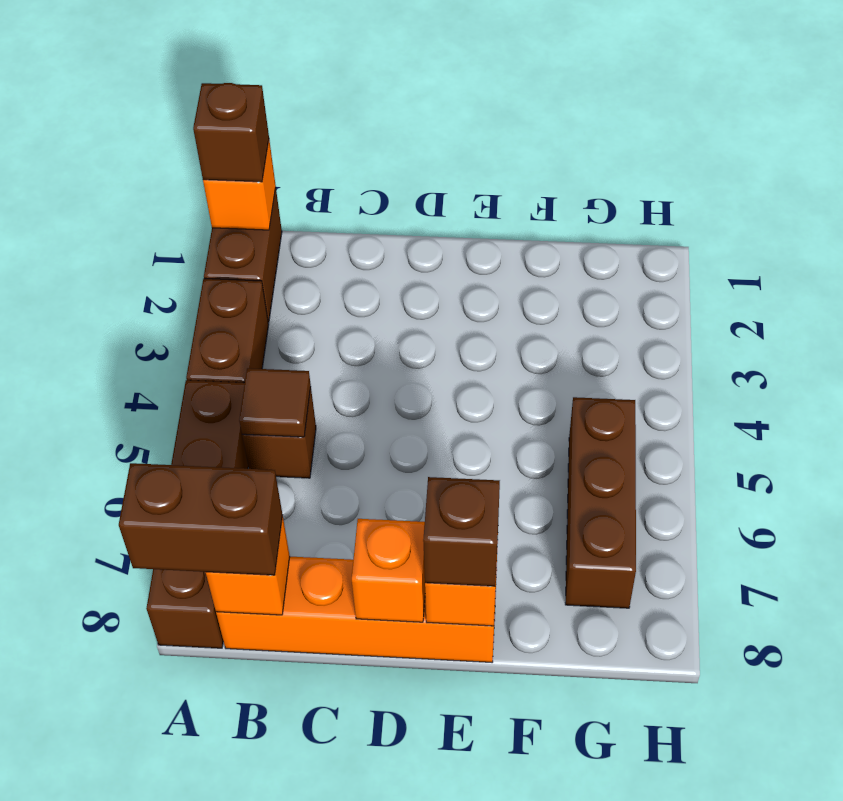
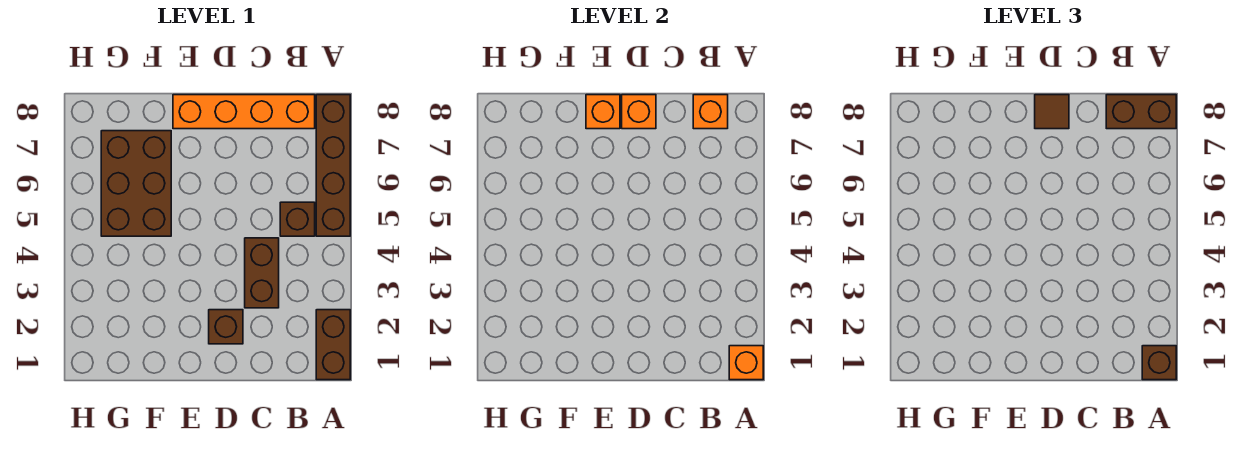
brown brick A3:A4 level 1 -> brown brick C3:C4 level 1
brown tile B5 level 2 -> brown tile D8 level 3
brown brick E8 level 3 -> brown brick D2 level 1
brown brick G5:G7 level 1 -> brown brick F5:G7 level 1

